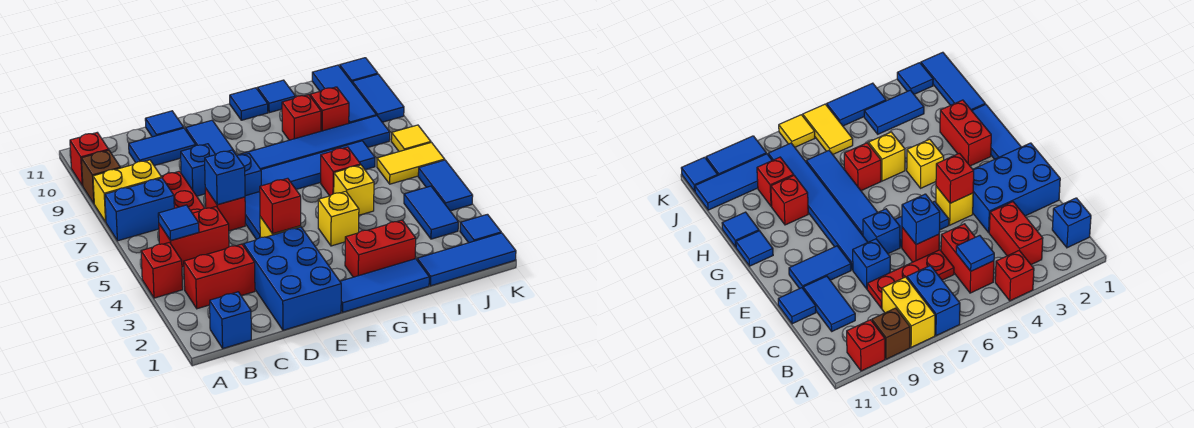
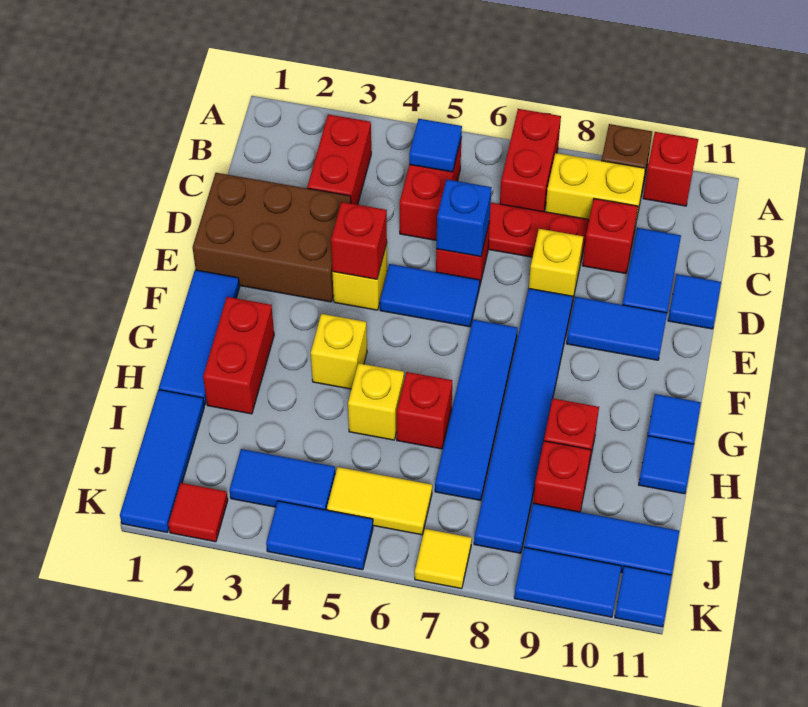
red brick A4 level 1 -> red brick C9 level 1
blue brick A7:B7 level 1 -> red brick A7:B7 level 1
yellow brick A8:B8 level 1 -> yellow brick B8:B9 level 1
blue brick B1 level 1 -> none
blue brick D1:E3 level 1 -> brown brick D1:E3 level 1
blue brick D8 level 1 -> yellow brick D8 level 1
blue brick E7 level 1 -> none
yellow tile J6:K6 level 1 -> yellow tile J5:J6 level 1
blue tile K2 level 1 -> red tile K2 level 1

